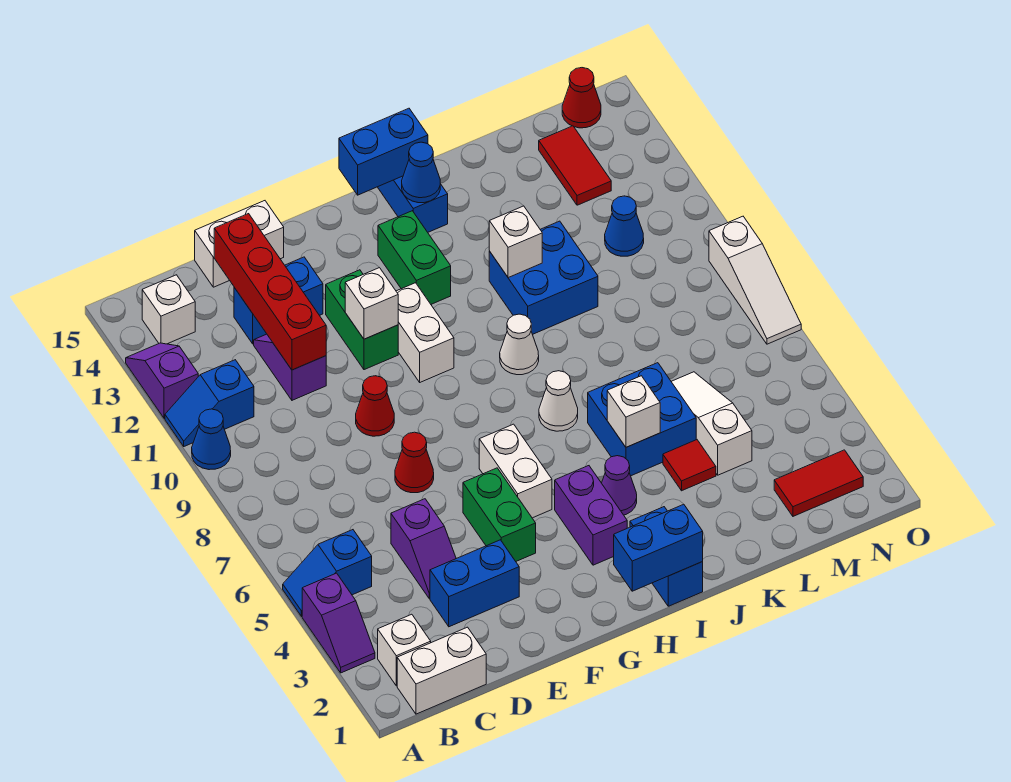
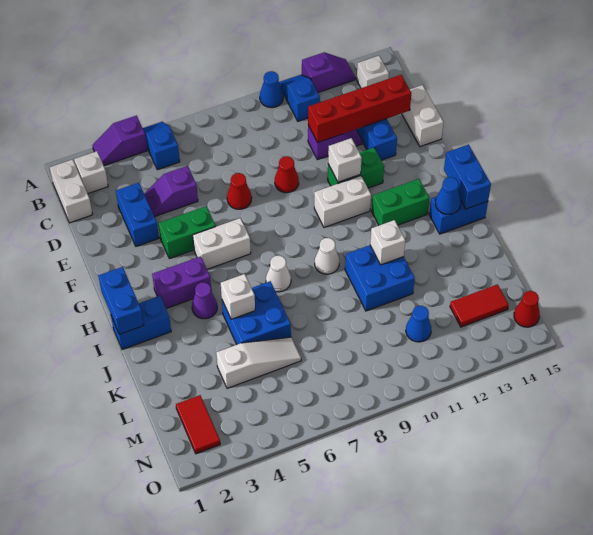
red tile K4 level 1 -> none
white slope O7:O9 level 1 top 9 -> none

